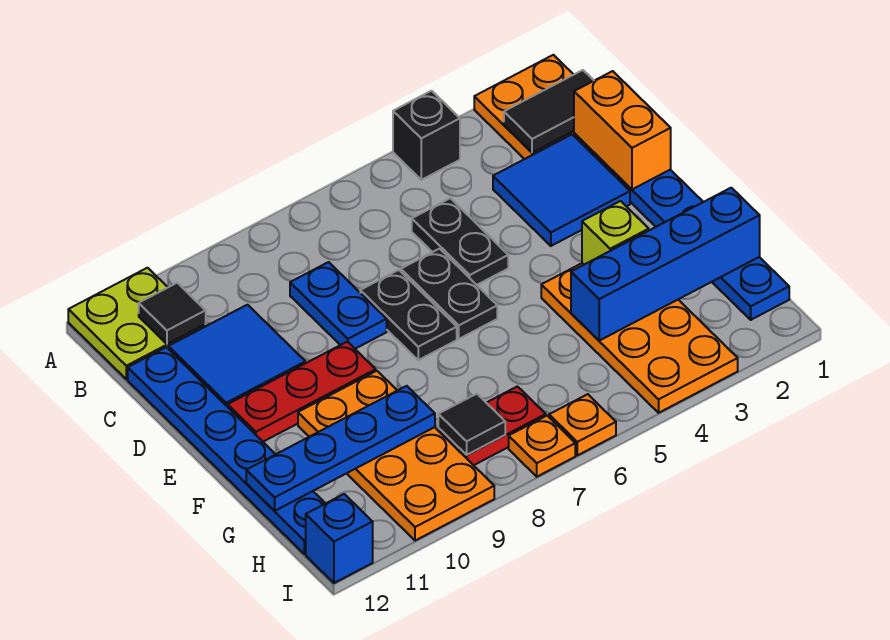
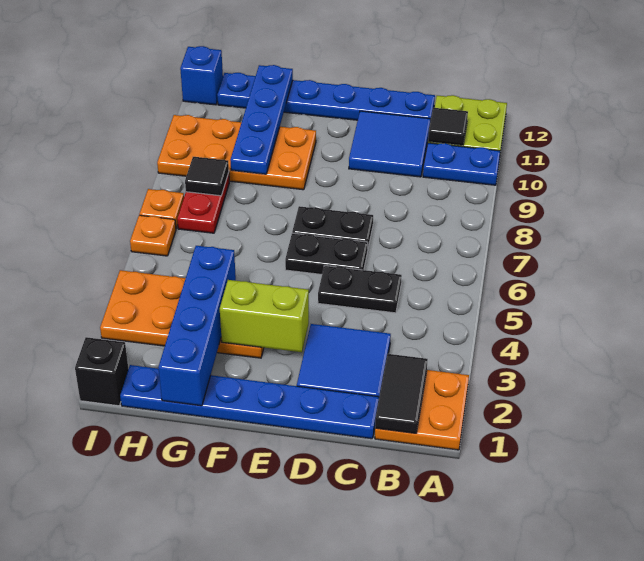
black brick A4 level 1 -> black brick I1 level 1
orange brick C1:D1 level 2 -> none
blue plate C8:D8 level 1 -> blue plate A10:B10 level 1
red plate E9:E11 level 1 -> none
lime brick F3 level 2 -> lime brick E3:F3 level 2

